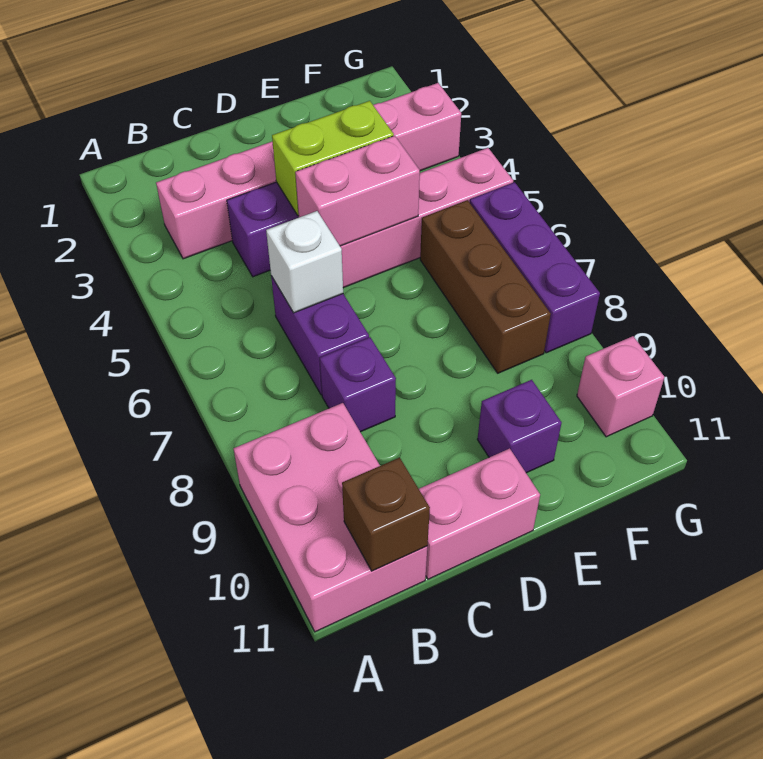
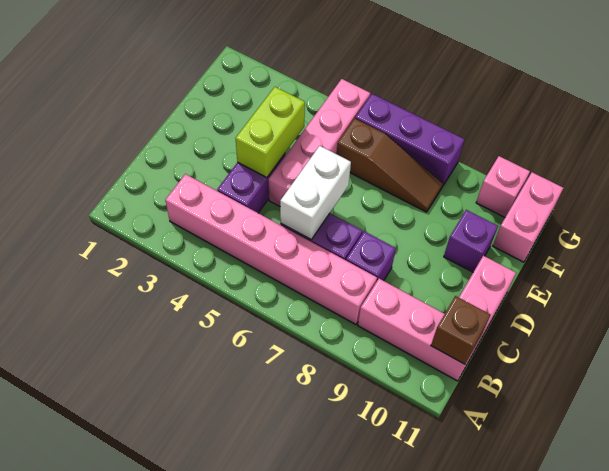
pink brick A9:B11 level 1 -> pink brick B9:B11 level 1
pink brick B3:G3 level 1 -> pink brick B3:B8 level 1
white brick C6 level 2 -> white brick C6:D6 level 2
pink brick D5:E5 level 2 -> pink brick F11:G11 level 1
brown brick F6:F8 level 1 -> brown slope F6:F8 level 1 top 6

